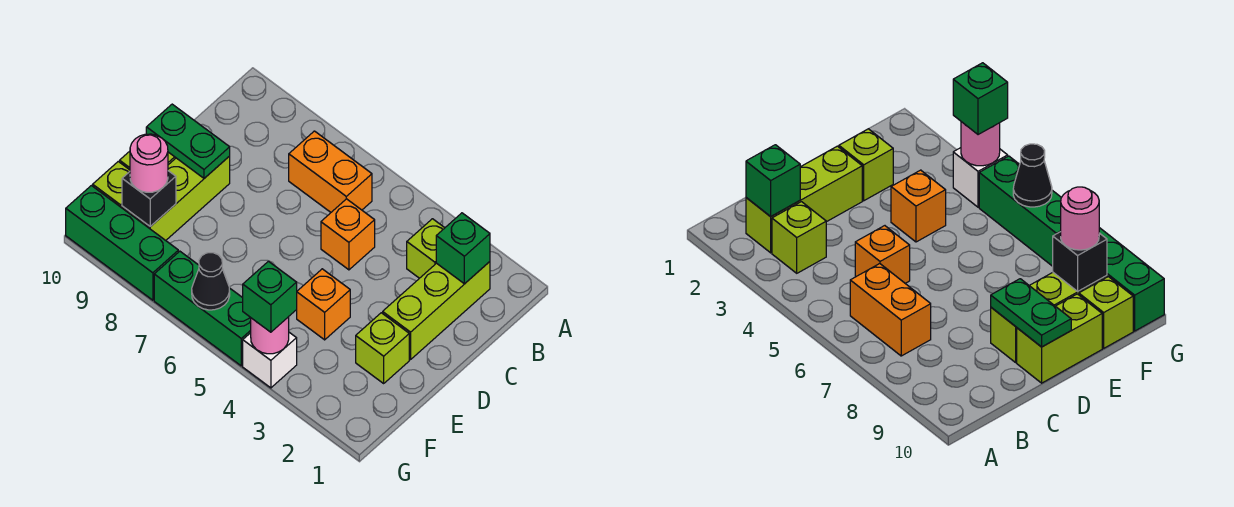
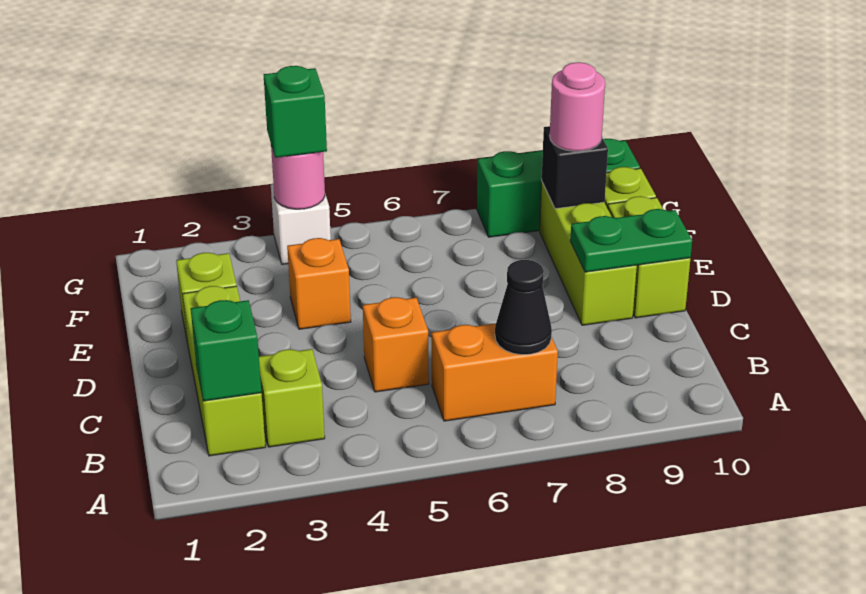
green brick G5:G7 level 1 -> none
black cone G6 level 2 -> black cone B7 level 2

